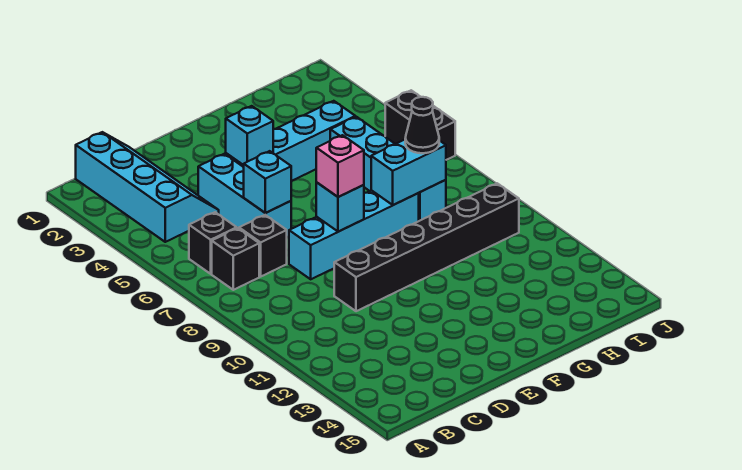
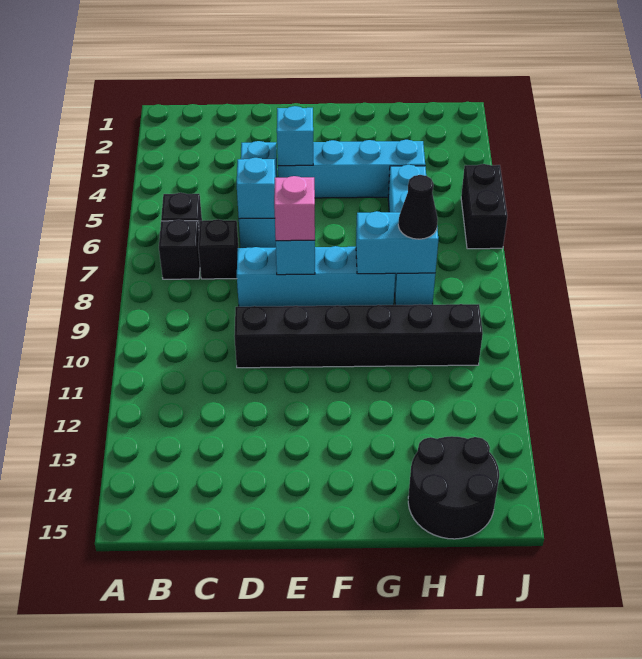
cyan slope B1:C4 level 1 top B -> none
none -> black round brick H14:I15 level 1

